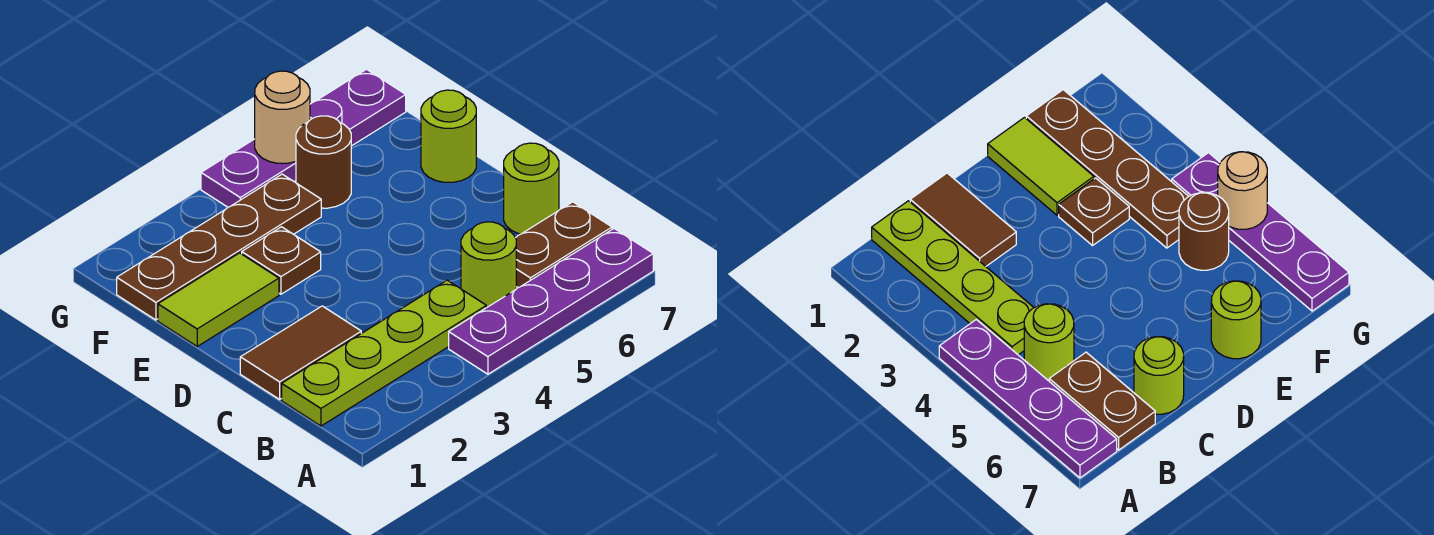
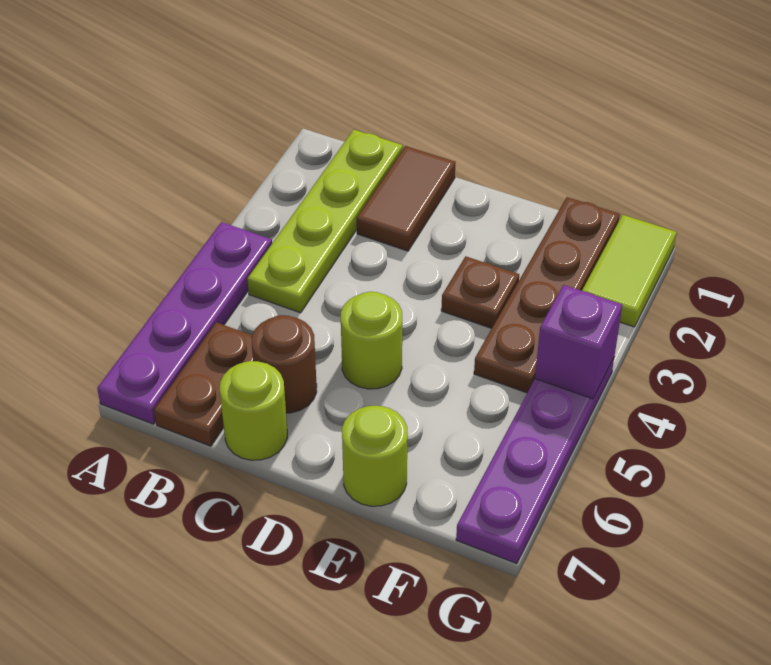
lime round brick B5 level 1 -> lime round brick D5 level 1
lime tile E1:E2 level 1 -> lime tile G1:G2 level 1
brown round brick F5 level 1 -> brown round brick C6 level 1
none -> purple brick G4 level 2
tan round brick G5 level 2 -> none

